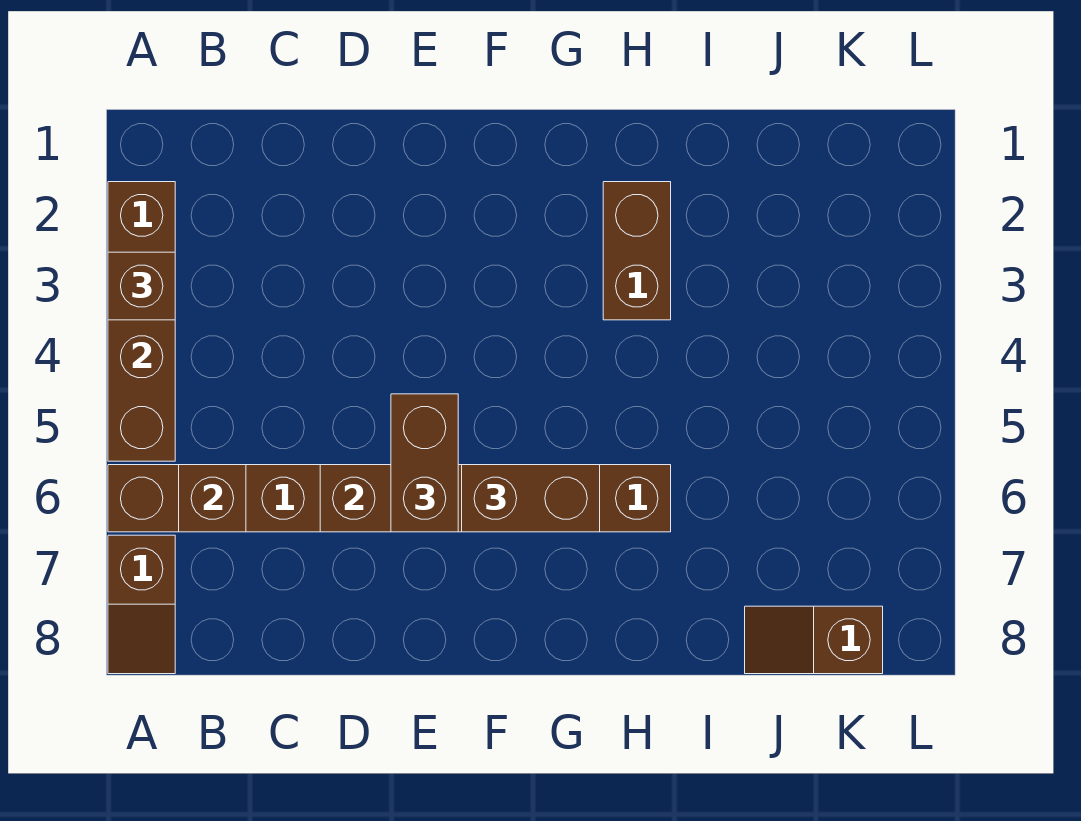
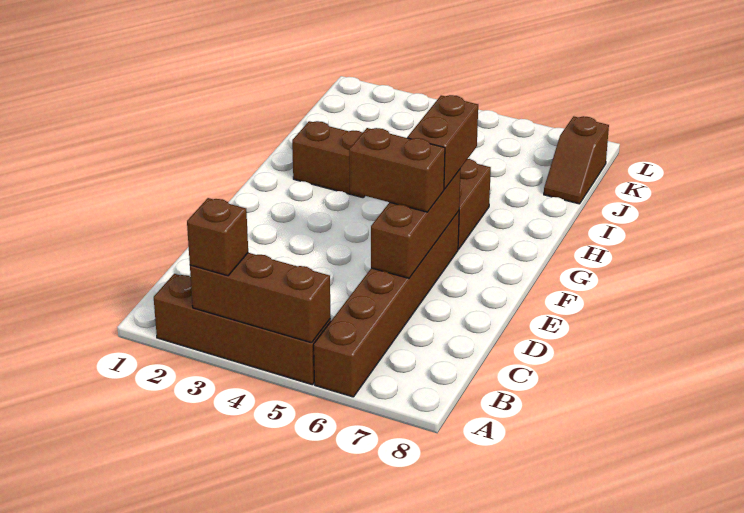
brown slope A7:A8 level 1 top 7 -> none
brown brick B6 level 2 -> none

